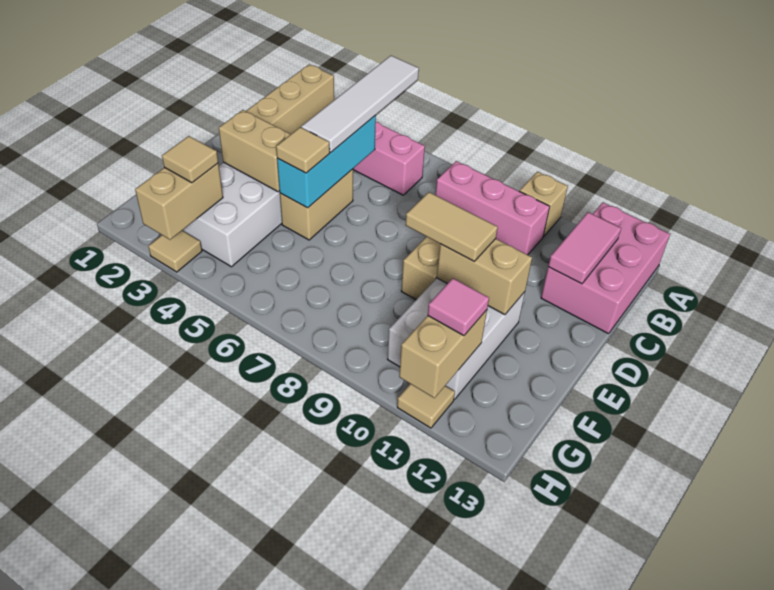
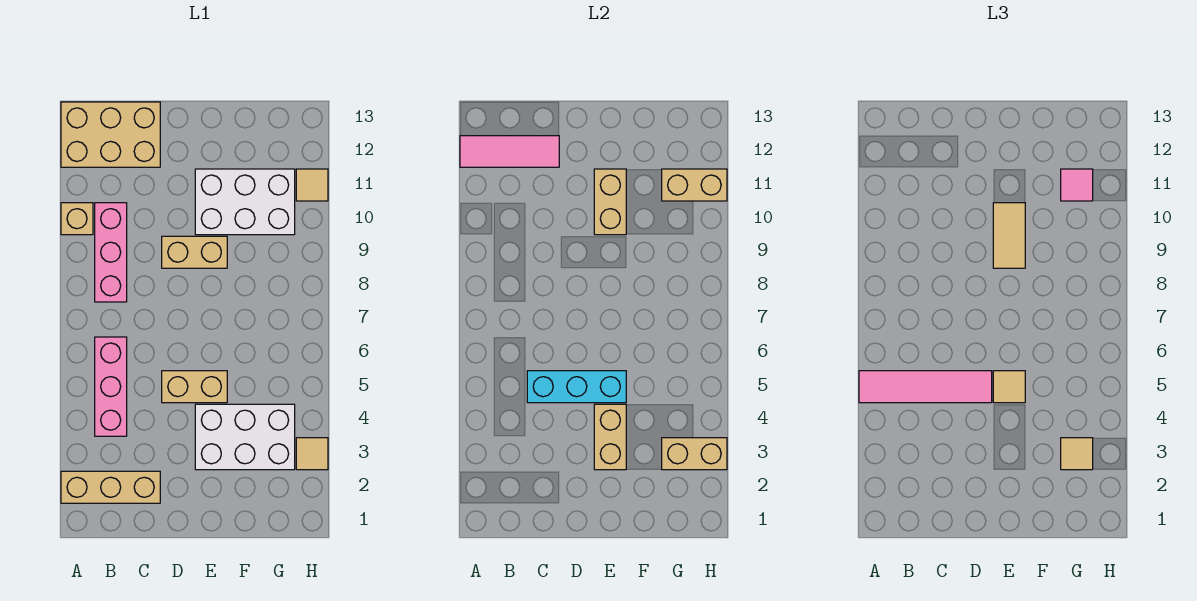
white tile A5:D5 level 3 -> pink tile A5:D5 level 3
pink brick A12:C13 level 1 -> tan brick A12:C13 level 1
pink tile B12:C12 level 2 -> pink tile A12:C12 level 2

